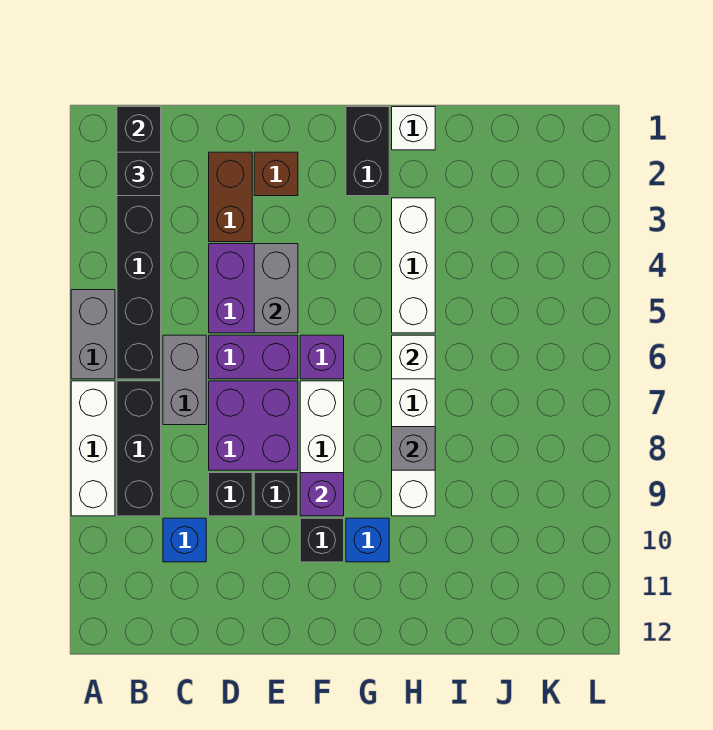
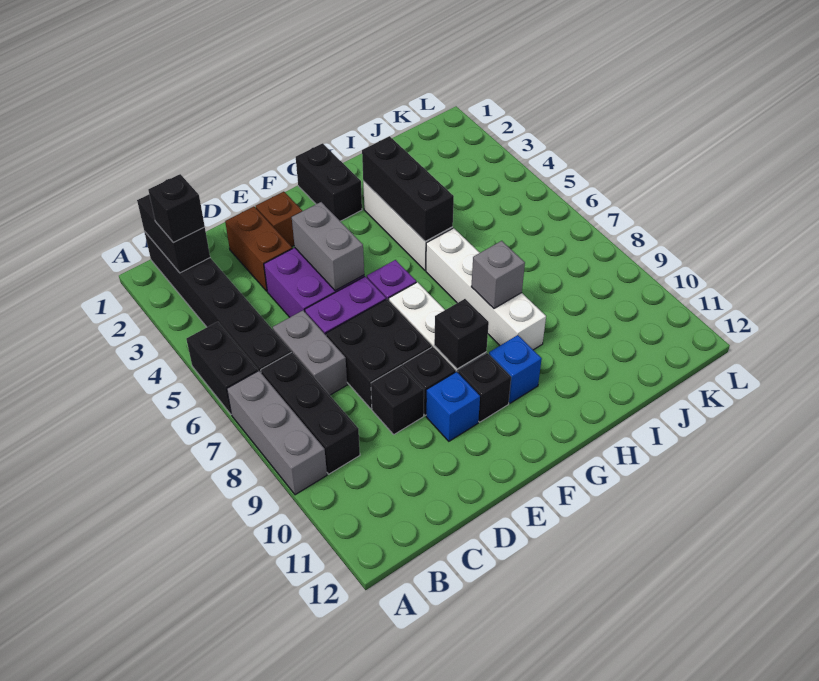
grey brick A5:A6 level 1 -> black brick A5:A6 level 1
white brick A7:A9 level 1 -> grey brick A7:A9 level 1
blue brick C10 level 1 -> blue brick E10 level 1
purple brick D7:E8 level 1 -> black brick D7:E8 level 1
purple brick F9 level 2 -> black brick F9 level 2
white brick H1 level 1 -> none
none -> black brick H3:H5 level 2
white brick H6 level 2 -> none

